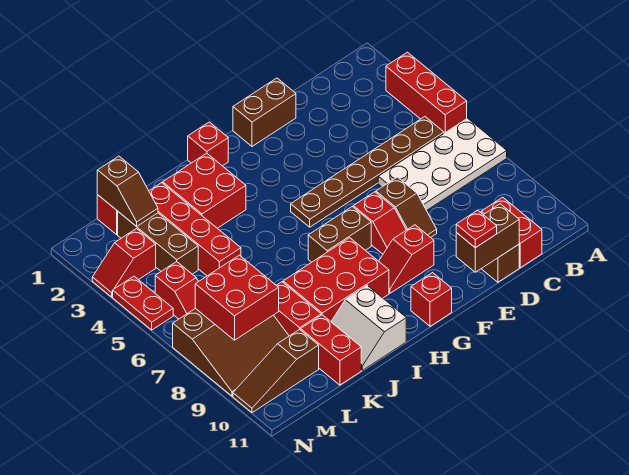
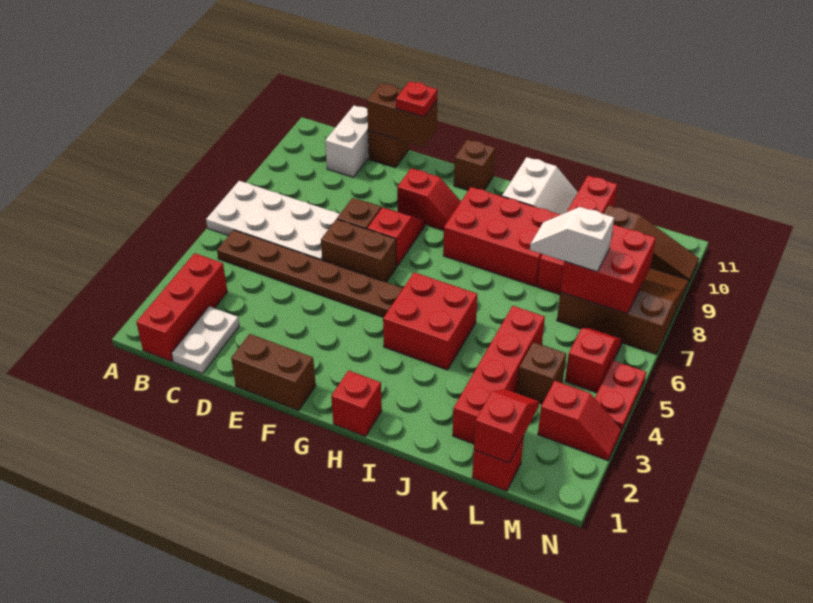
red brick A3:A5 level 1 -> red brick B1:B3 level 1
none -> white plate C1:C2 level 1
red brick C10:C11 level 1 -> white brick C10:C11 level 1
brown brick G7:H7 level 1 -> brown brick E6:F6 level 1
red brick G11 level 1 -> brown brick G11 level 1
red brick I2:J3 level 1 -> red brick H4:I5 level 1
none -> white slope K7:L7 level 3 top L
brown slope L1:L2 level 2 top 1 -> red slope L1:L2 level 2 top 1
brown brick L2:L4 level 1 -> brown brick L4 level 1

